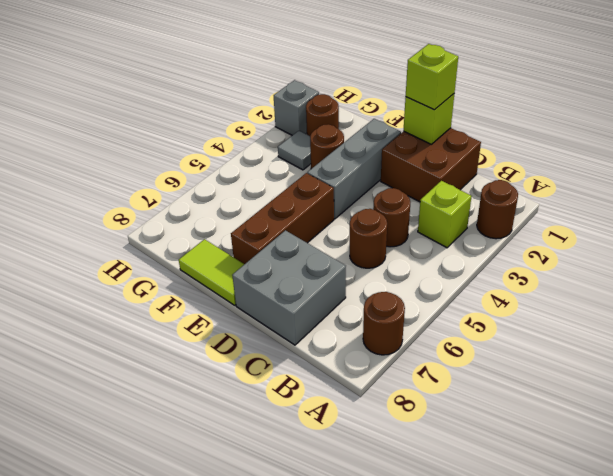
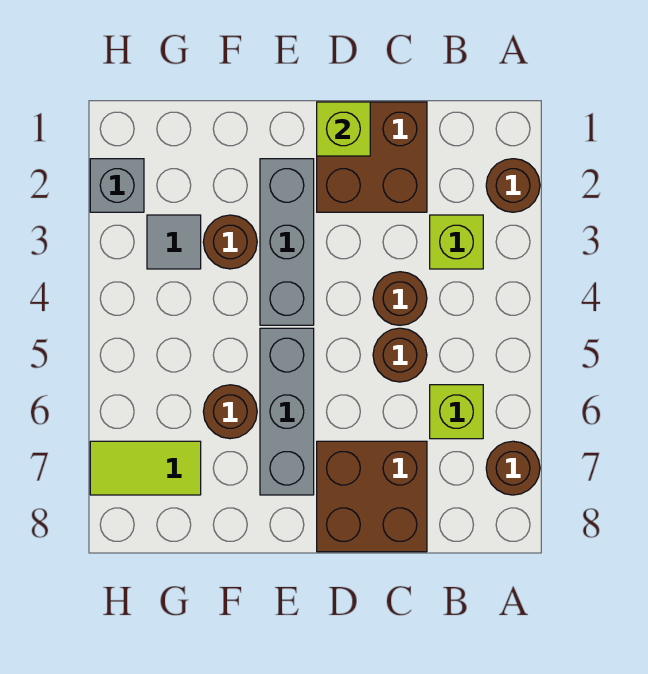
grey brick C7:D8 level 1 -> brown brick C7:D8 level 1
lime brick D1 level 3 -> lime brick B6 level 1
brown brick E5:E7 level 1 -> grey brick E5:E7 level 1
lime tile E8:F8 level 1 -> lime tile G7:H7 level 1
brown round brick G2 level 1 -> brown round brick F6 level 1

